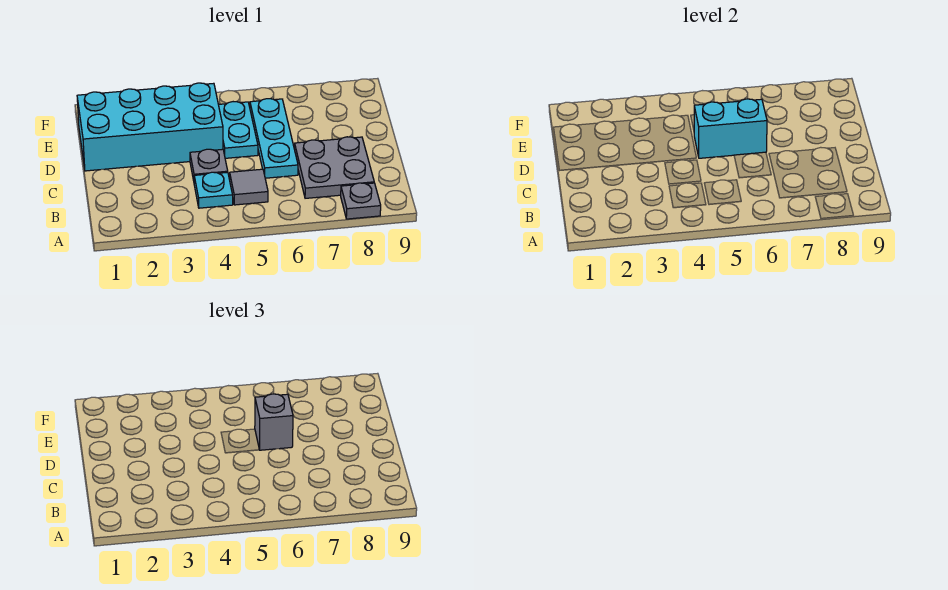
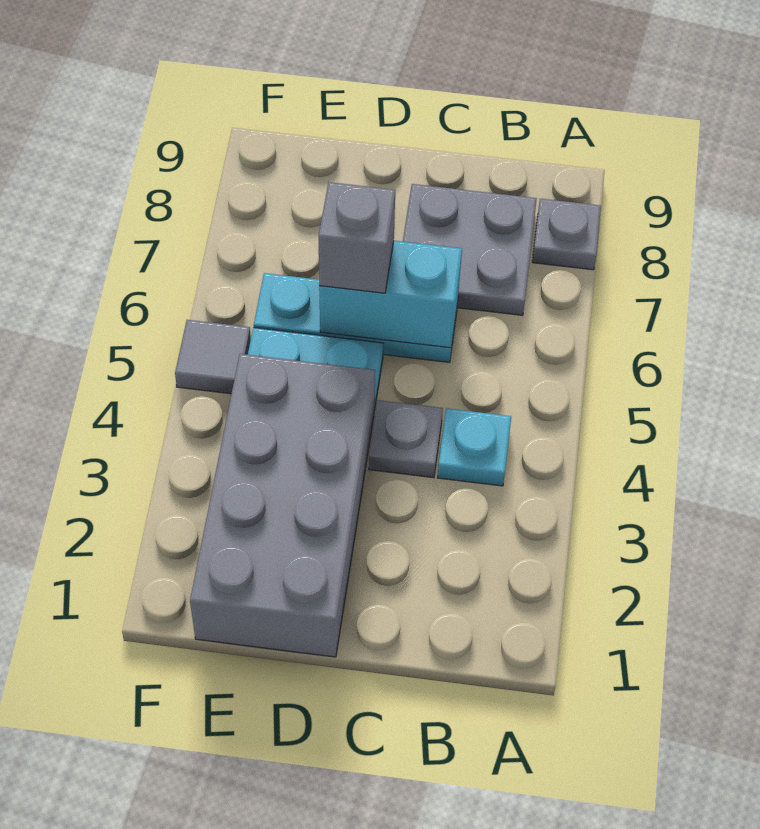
grey tile B5 level 1 -> grey tile F5 level 1
cyan brick D1:E4 level 1 -> grey brick D1:E4 level 1
cyan brick D5:D6 level 2 -> cyan brick C6:D6 level 2

